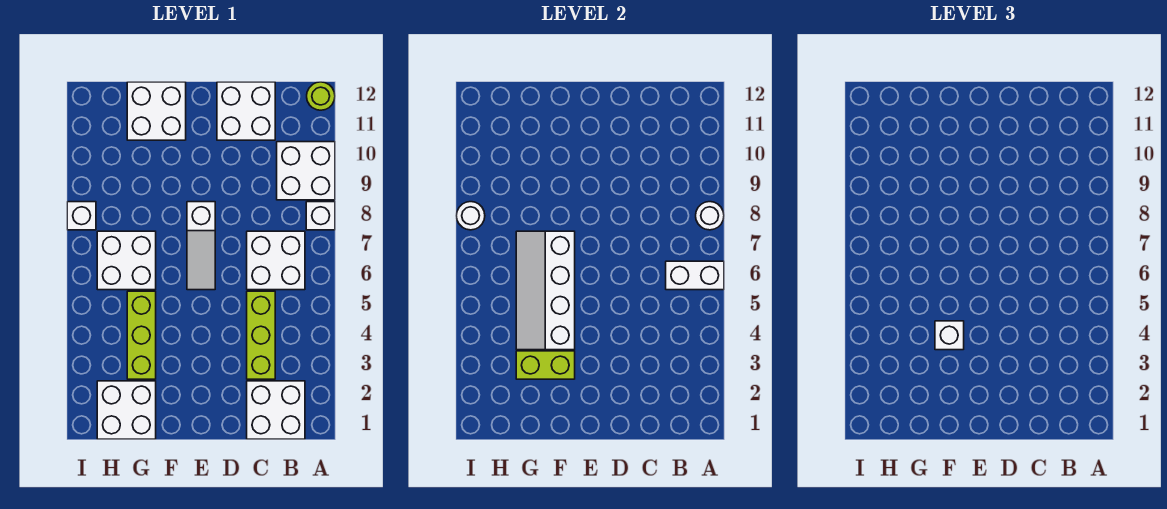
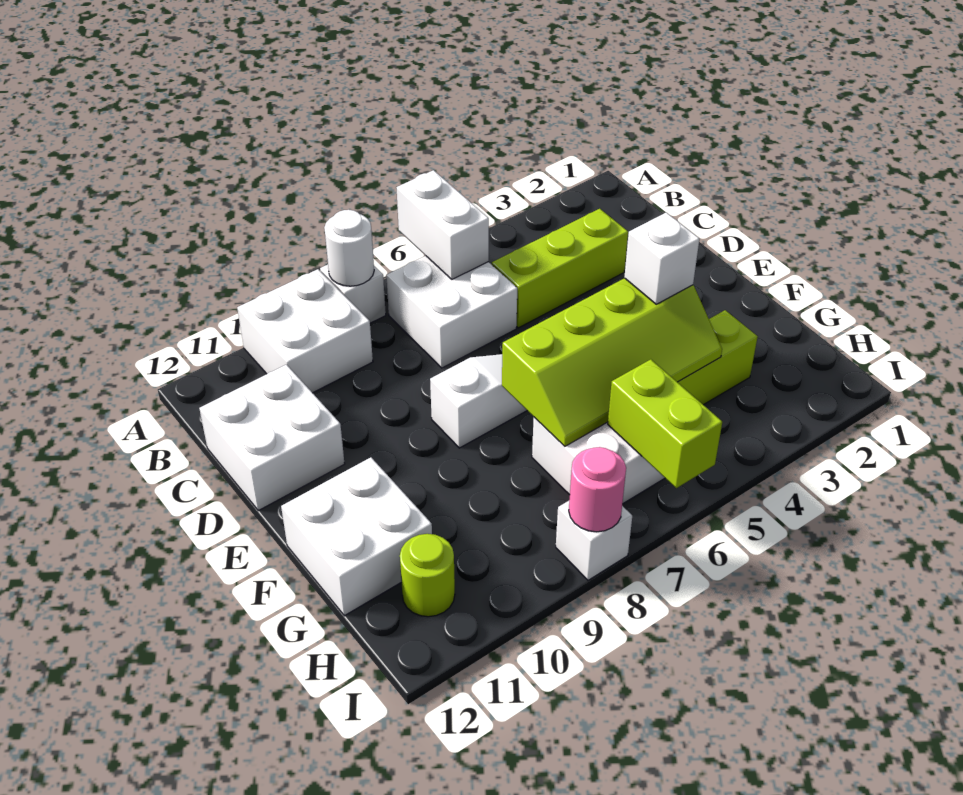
lime round brick A12 level 1 -> lime round brick H11 level 1
white brick B1:C2 level 1 -> none
lime brick F3:G3 level 2 -> lime brick H6:I6 level 2
white slope F4:G7 level 2 top F -> lime slope F4:G7 level 2 top F
white brick G1:H2 level 1 -> none
white round brick I8 level 2 -> pink round brick I8 level 2

